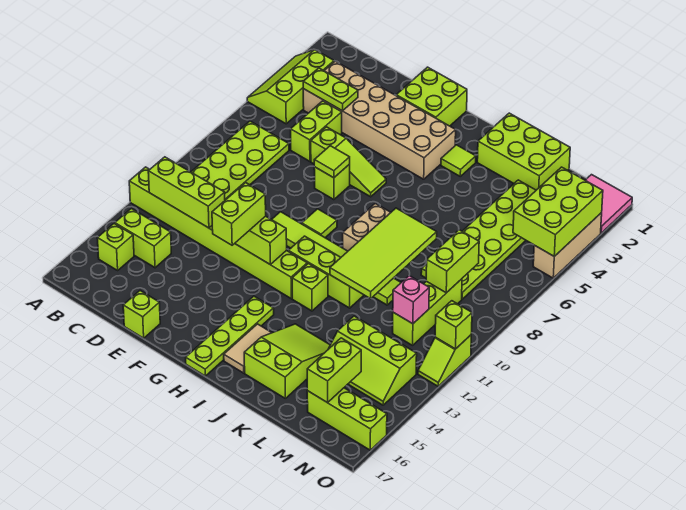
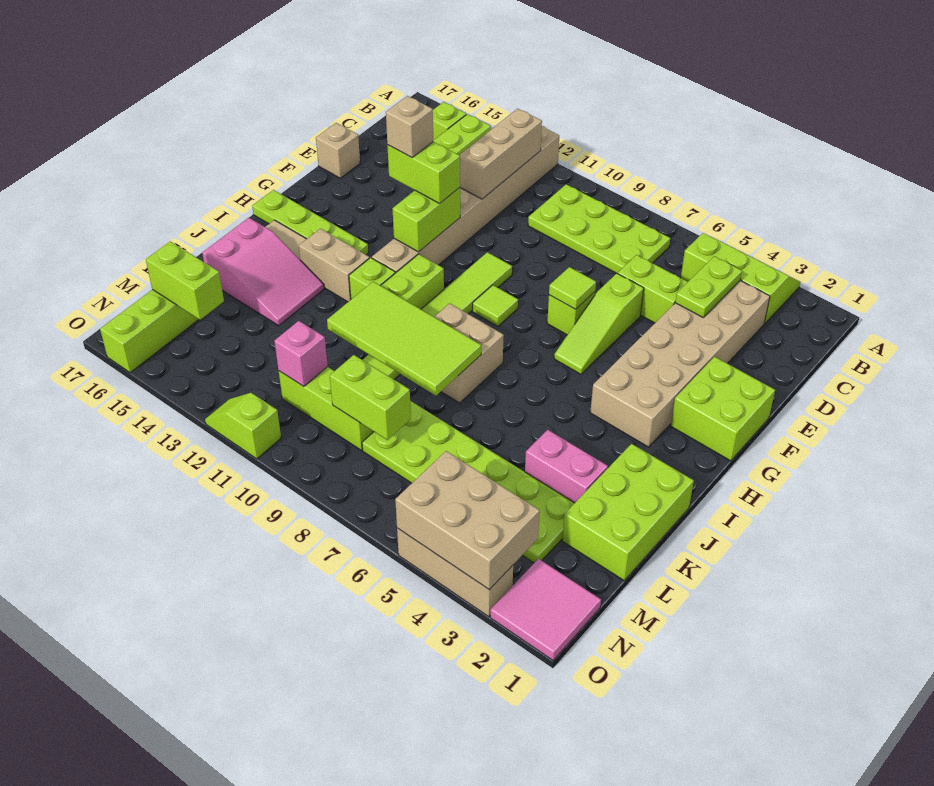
lime brick A12:H12 level 1 -> tan brick A12:H12 level 1
lime brick B12:D12 level 2 -> tan brick B12:D12 level 2
lime brick E17 level 1 -> tan brick E17 level 1
none -> tan brick F13 level 4
lime tile I3 level 1 -> none
none -> tan brick I13:I14 level 1
lime slope J14:K16 level 1 top 16 -> pink slope J14:K16 level 1 top 16
none -> pink brick K3:K4 level 1
lime slope L13:N14 level 1 top 13 -> none
lime brick N3:O5 level 2 -> tan brick N3:O5 level 2
lime brick O11 level 2 -> none

